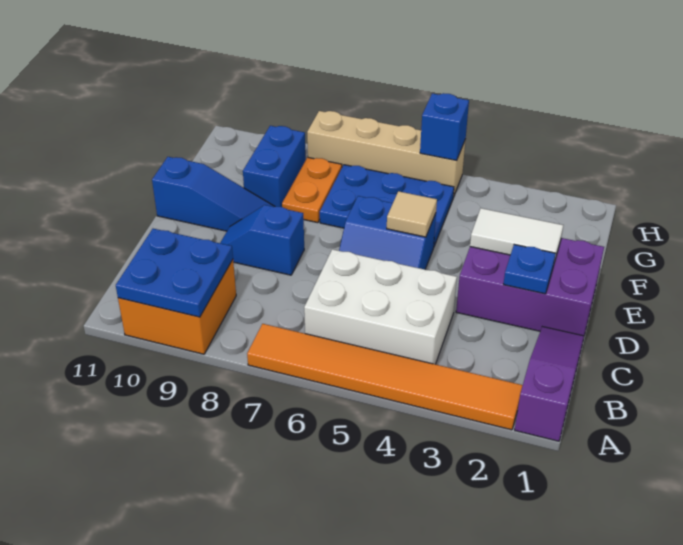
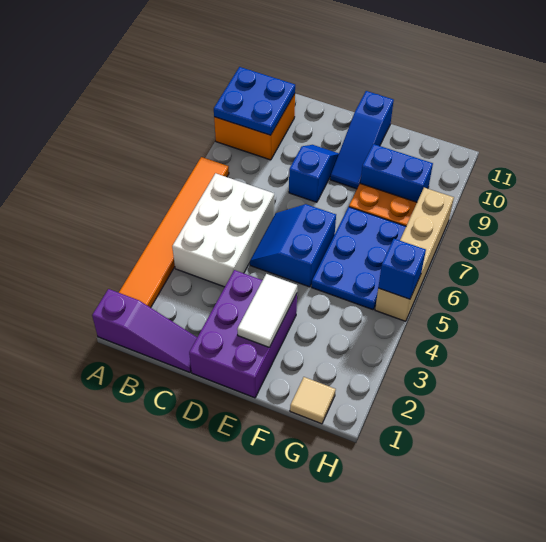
blue plate D2 level 2 -> none
tan tile E5 level 2 -> tan tile G1 level 1

